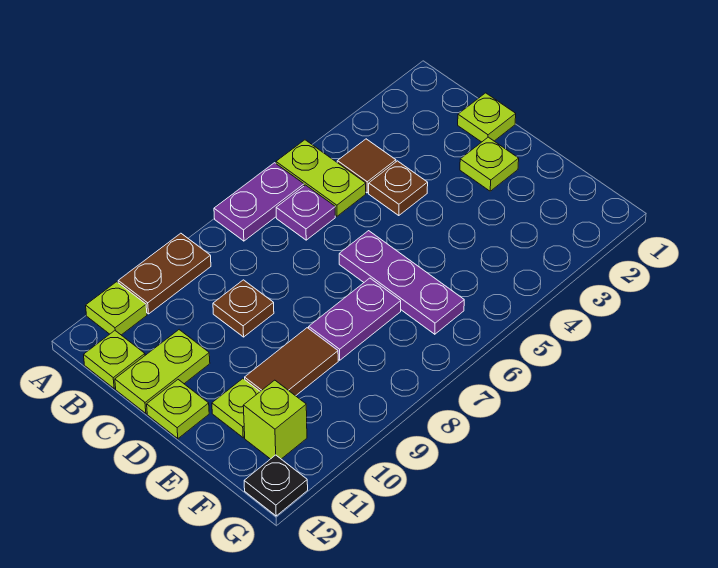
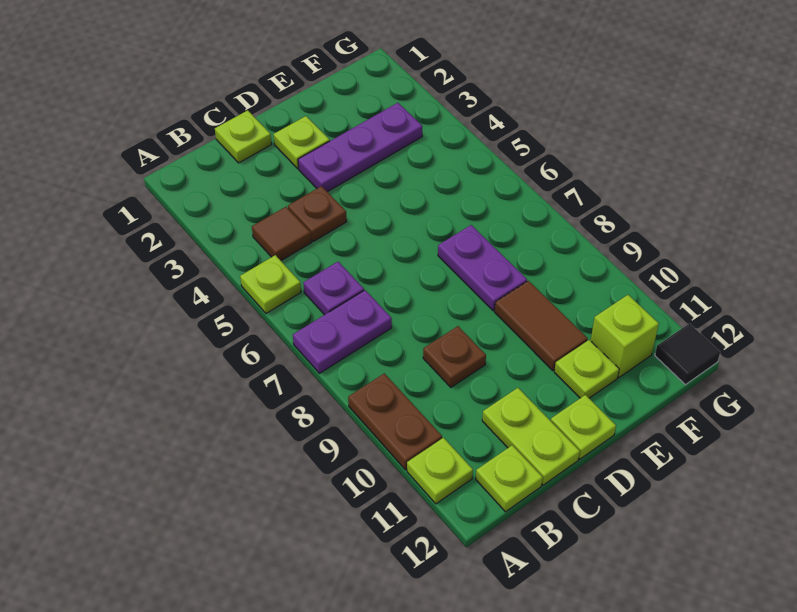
lime plate A5:B5 level 1 -> lime plate A5 level 1
purple plate A6:A7 level 1 -> purple plate A7:B7 level 1
purple plate D6:F6 level 1 -> purple plate D3:F3 level 1
black plate G12 level 1 -> black tile G12 level 1

